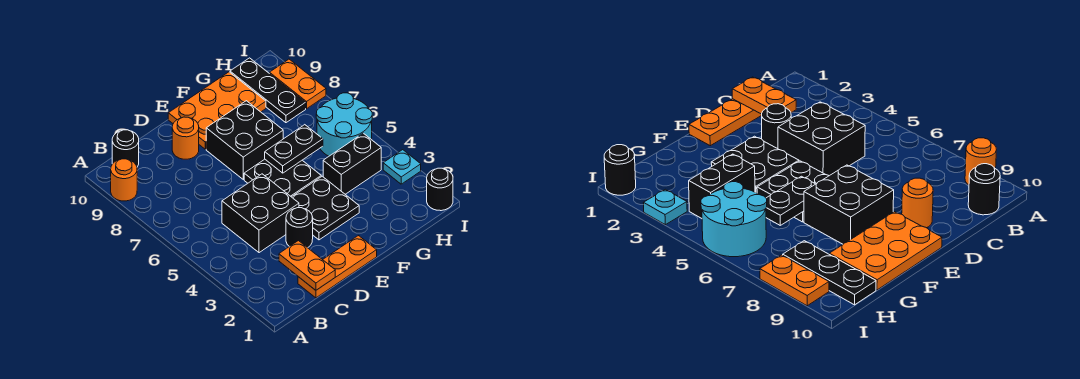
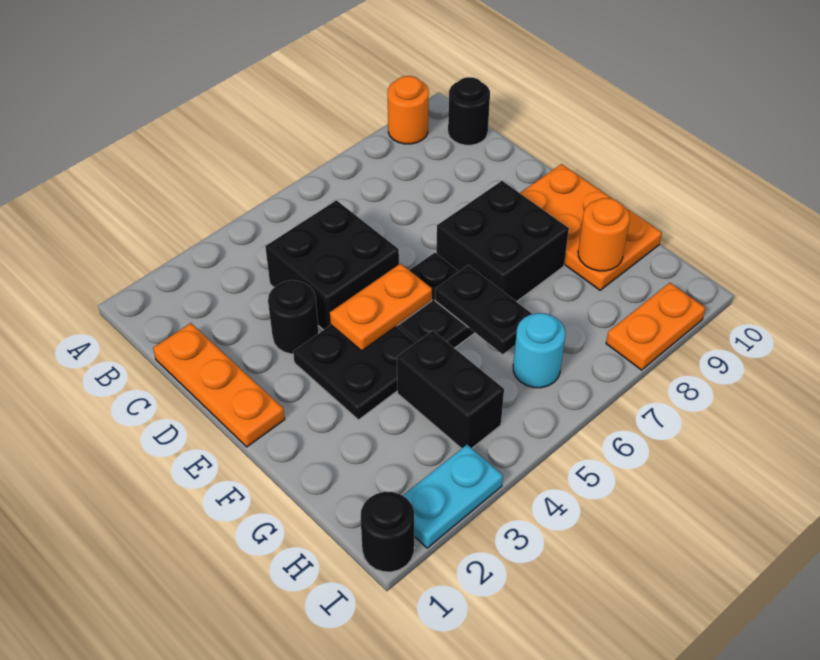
orange plate C1:C2 level 2 -> orange plate E4:E5 level 2
orange round brick D9 level 1 -> orange round brick G9 level 2
cyan round brick H5:I6 level 1 -> cyan round brick H6 level 1
black plate H8:H10 level 1 -> none
cyan plate I3 level 1 -> cyan plate I2:I3 level 1

